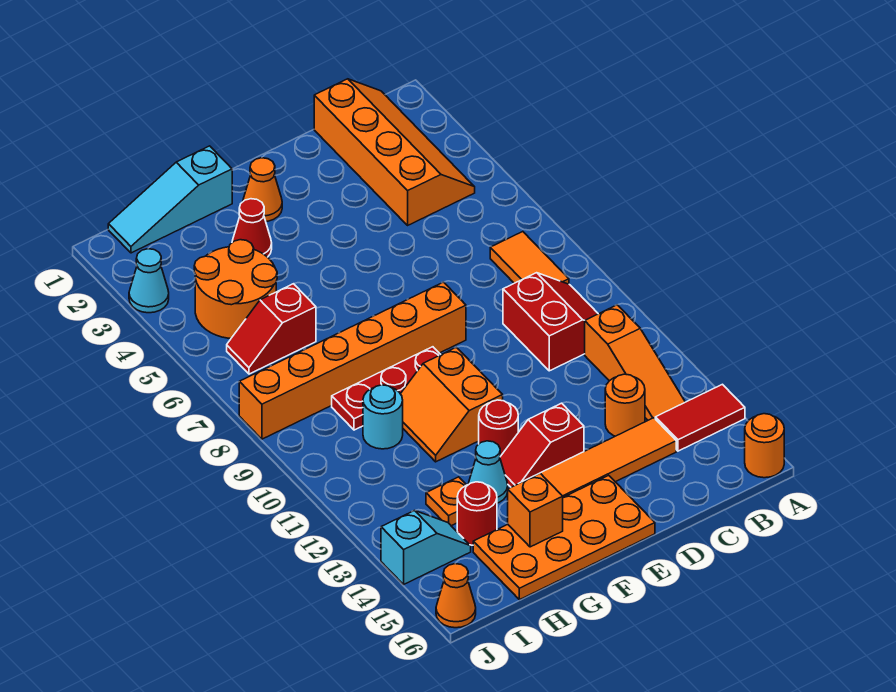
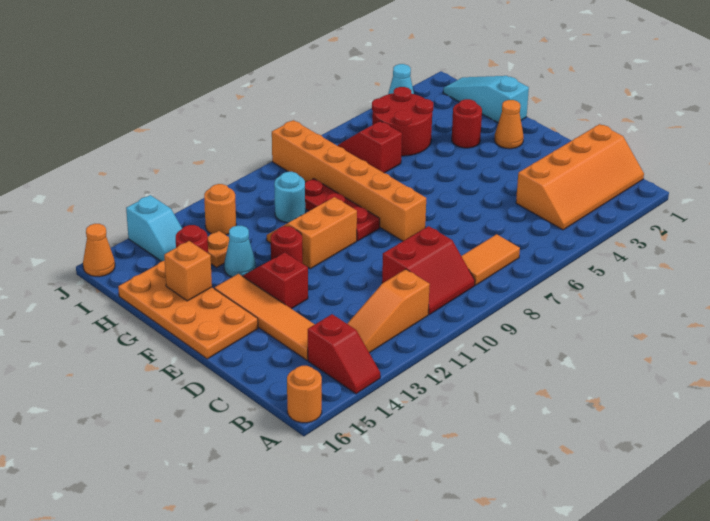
red tile A14:B14 level 1 -> red slope A14:B14 level 1 top B
orange round brick C13 level 1 -> orange round brick I12 level 1
red cone G3 level 1 -> red round brick G3 level 1
orange round brick H4:I5 level 1 -> red round brick H4:I5 level 1

